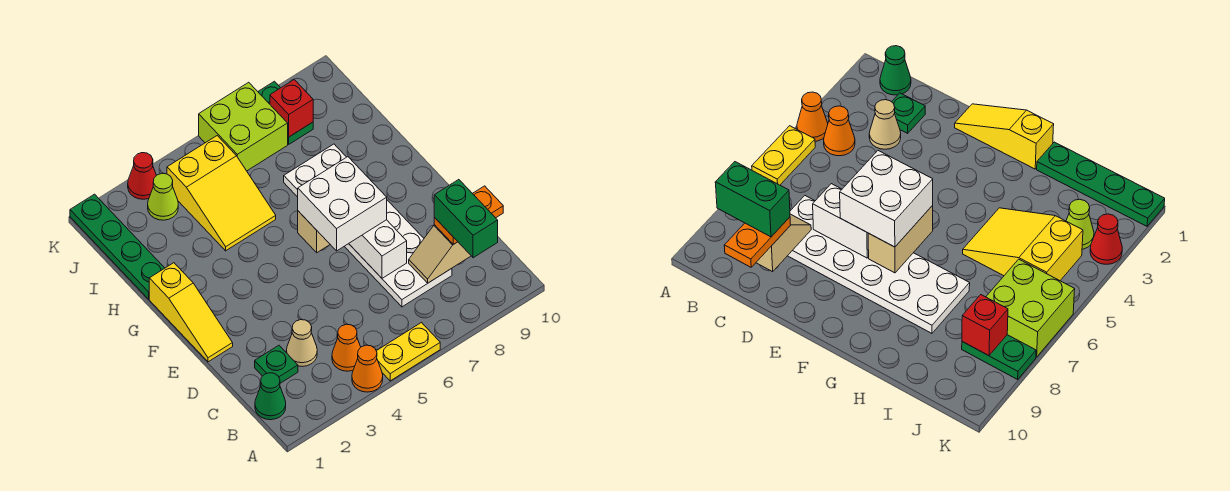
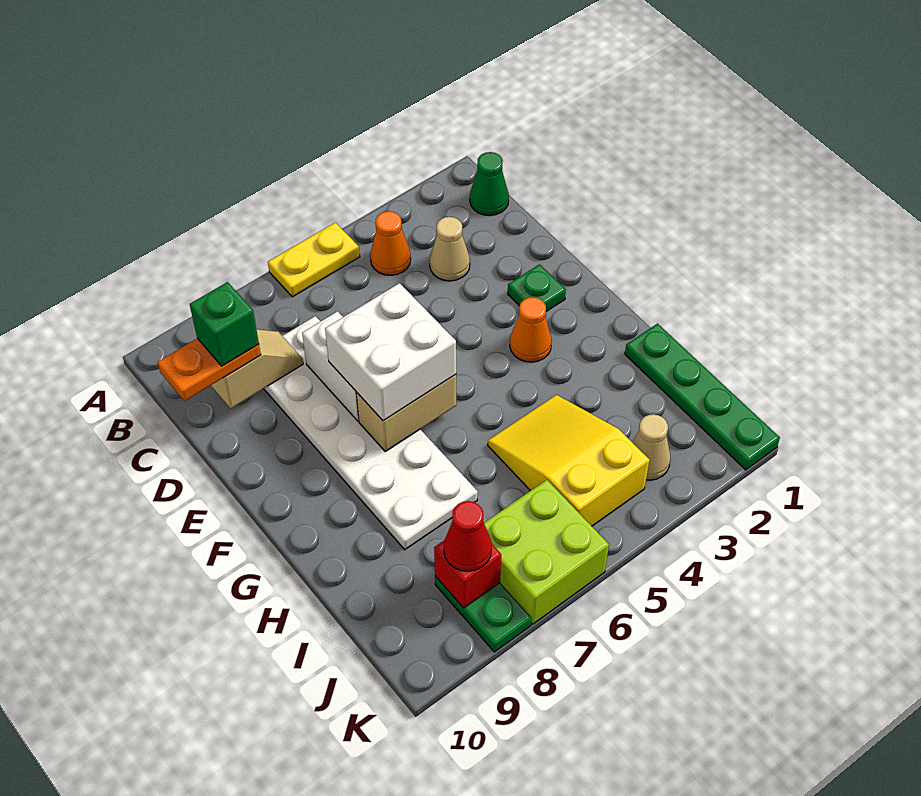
orange cone A4 level 1 -> orange cone F3 level 1
green brick B9:C9 level 4 -> green brick C9 level 4
green plate C2 level 1 -> green plate E2 level 1
yellow slope E1:G1 level 1 top G -> none
lime cone J3 level 1 -> tan cone J3 level 1
red cone K3 level 1 -> red cone J8 level 3

